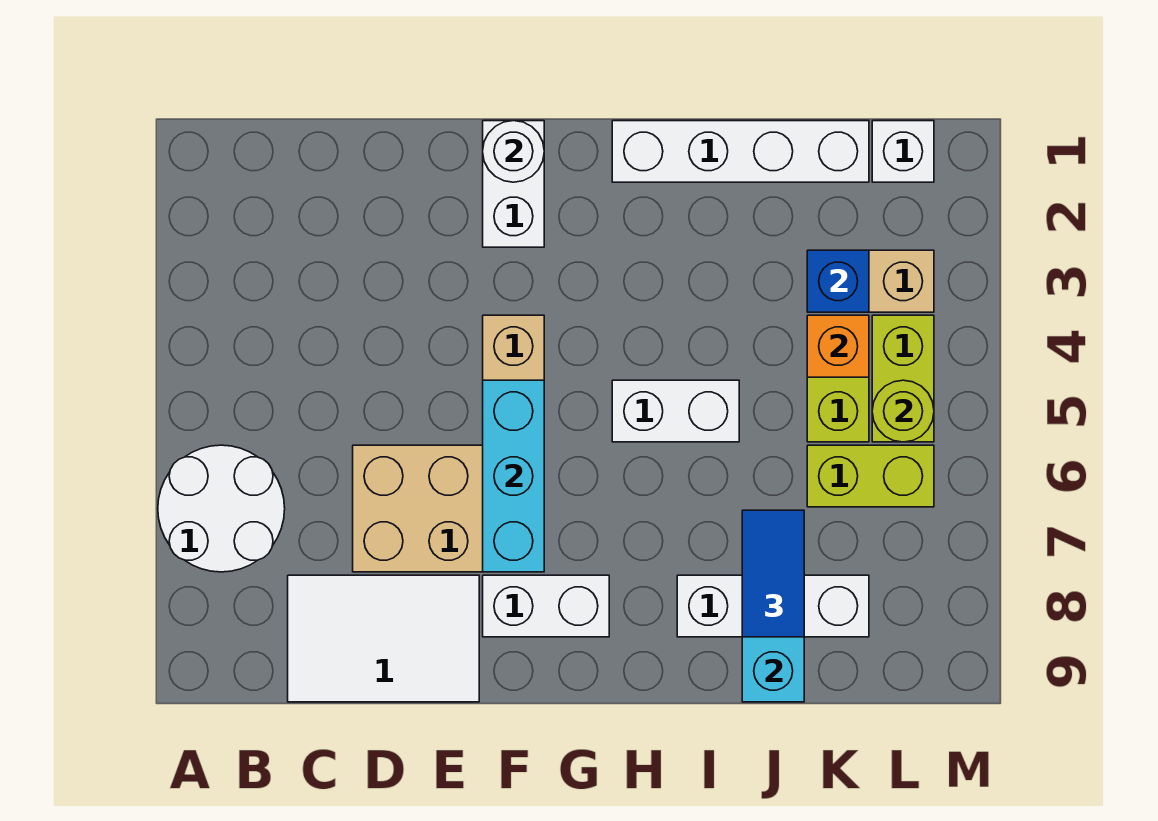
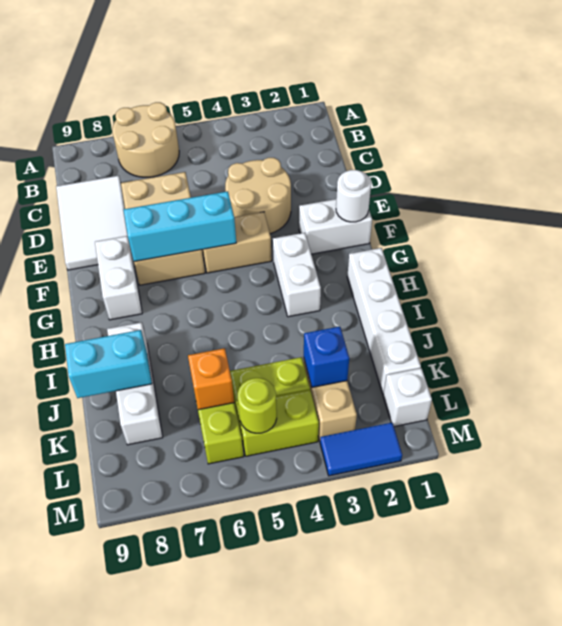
white round brick A6:B7 level 1 -> tan round brick A6:B7 level 1
none -> tan round brick D3:E4 level 1
white brick H5:I5 level 1 -> white brick G3:H3 level 1
blue tile J7:J8 level 3 -> blue tile M2:M3 level 1
orange brick K4 level 2 -> orange brick K6 level 2

